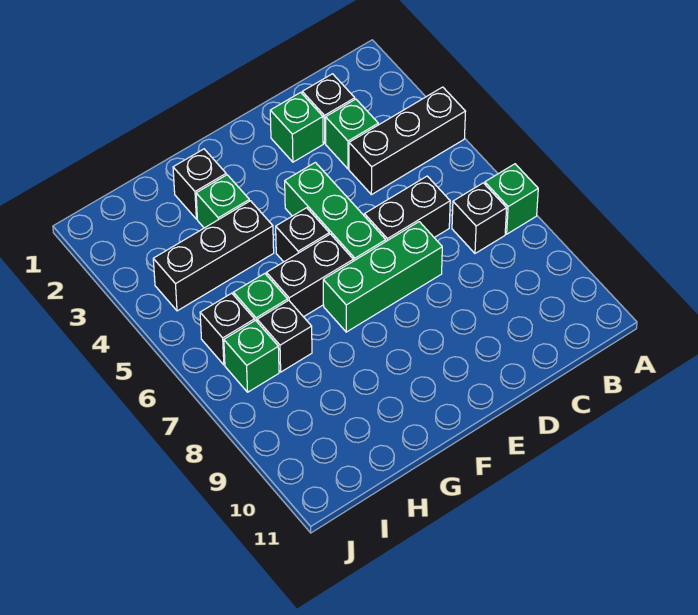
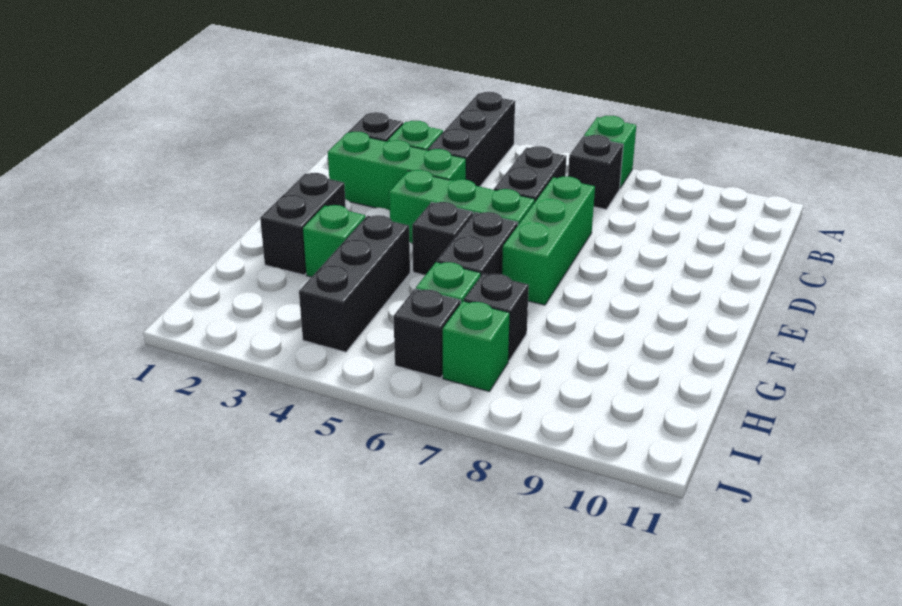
green brick D2 level 1 -> green brick D2:D4 level 1
black brick G2 level 1 -> black brick F2:G2 level 1

